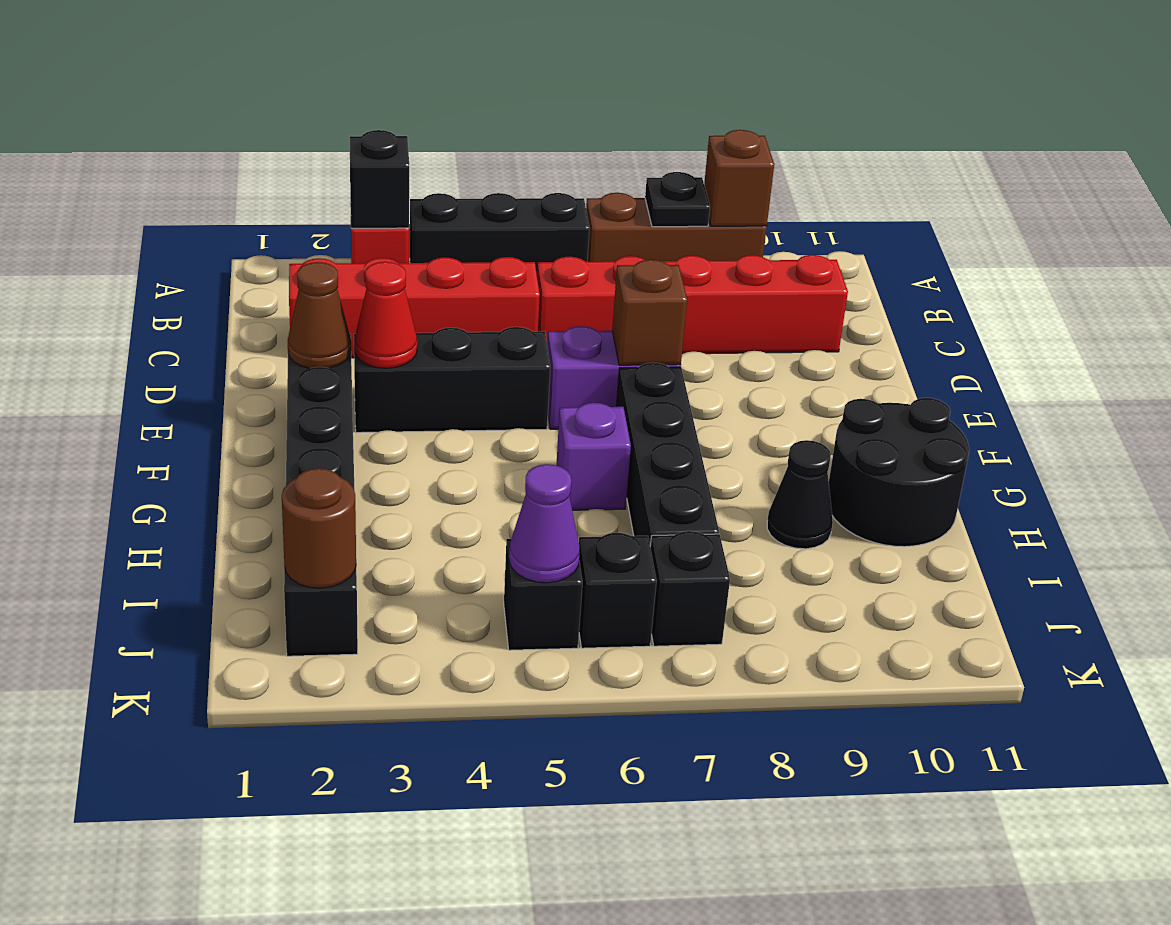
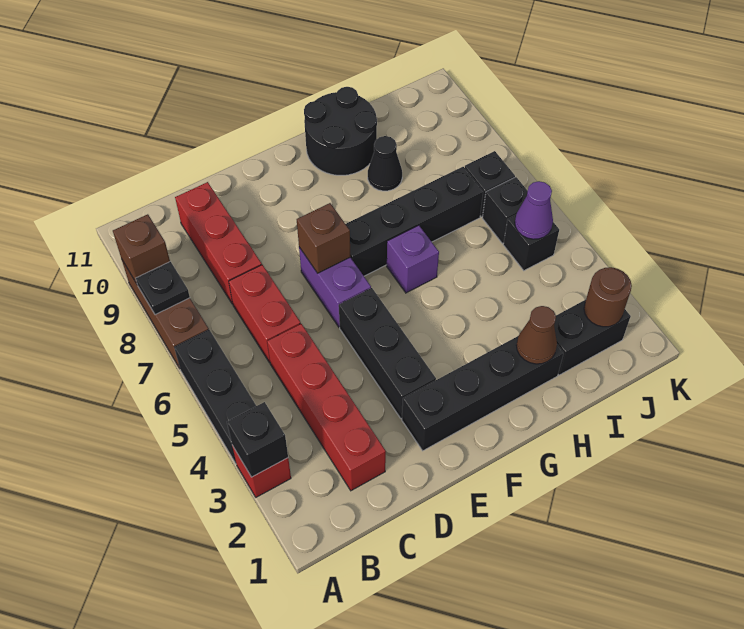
brown cone E2 level 2 -> brown cone H2 level 2
red cone E3 level 2 -> none

